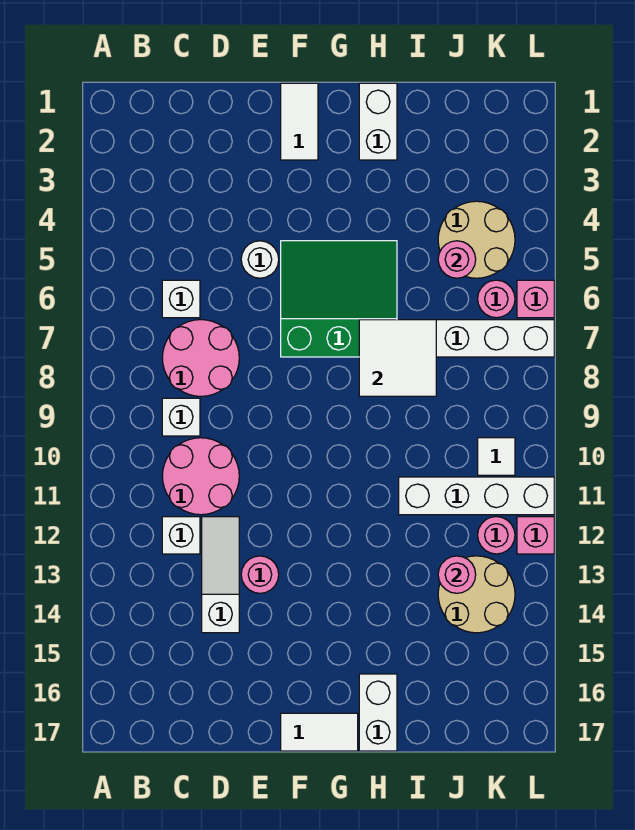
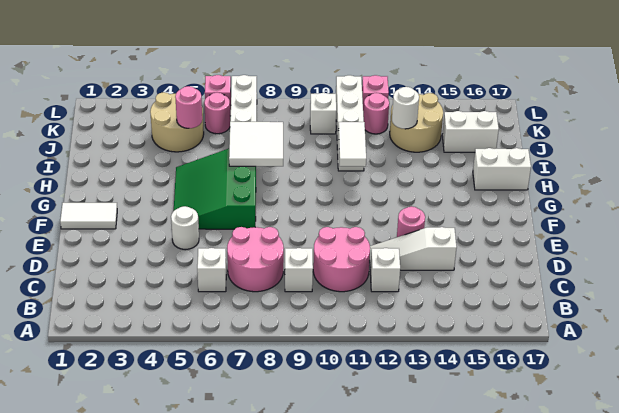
white tile F17:G17 level 1 -> white tile H11:I11 level 2
white brick H1:H2 level 1 -> white brick J15:J16 level 1
pink round brick J13 level 2 -> white round brick J13 level 2
white tile K10 level 1 -> white brick K10 level 1

